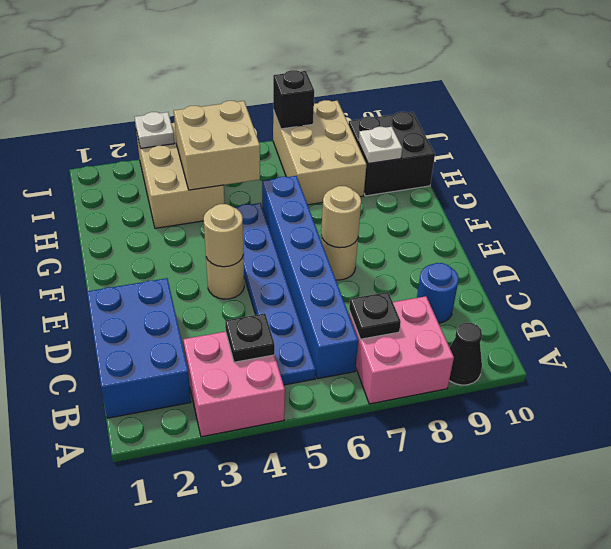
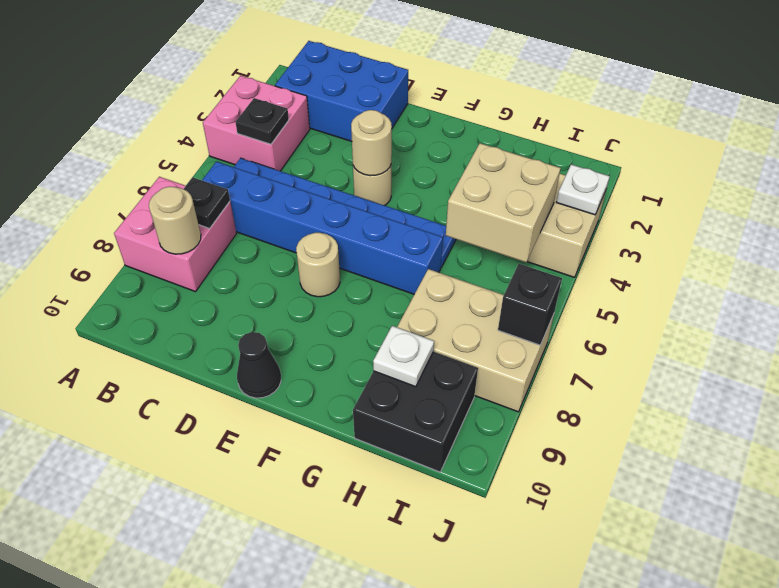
black cone A9 level 1 -> black cone E10 level 1
blue round brick C9 level 1 -> none
tan round brick E7 level 2 -> tan round brick B8 level 2

